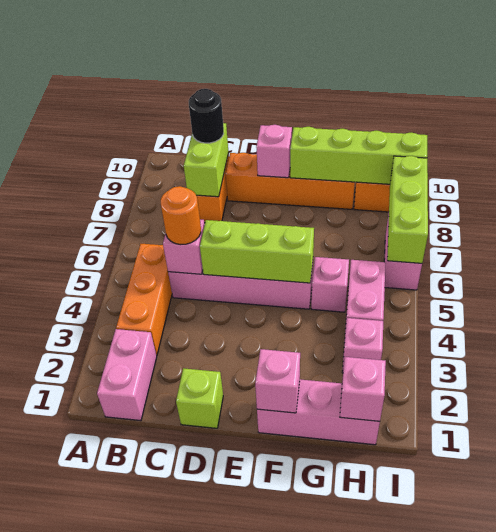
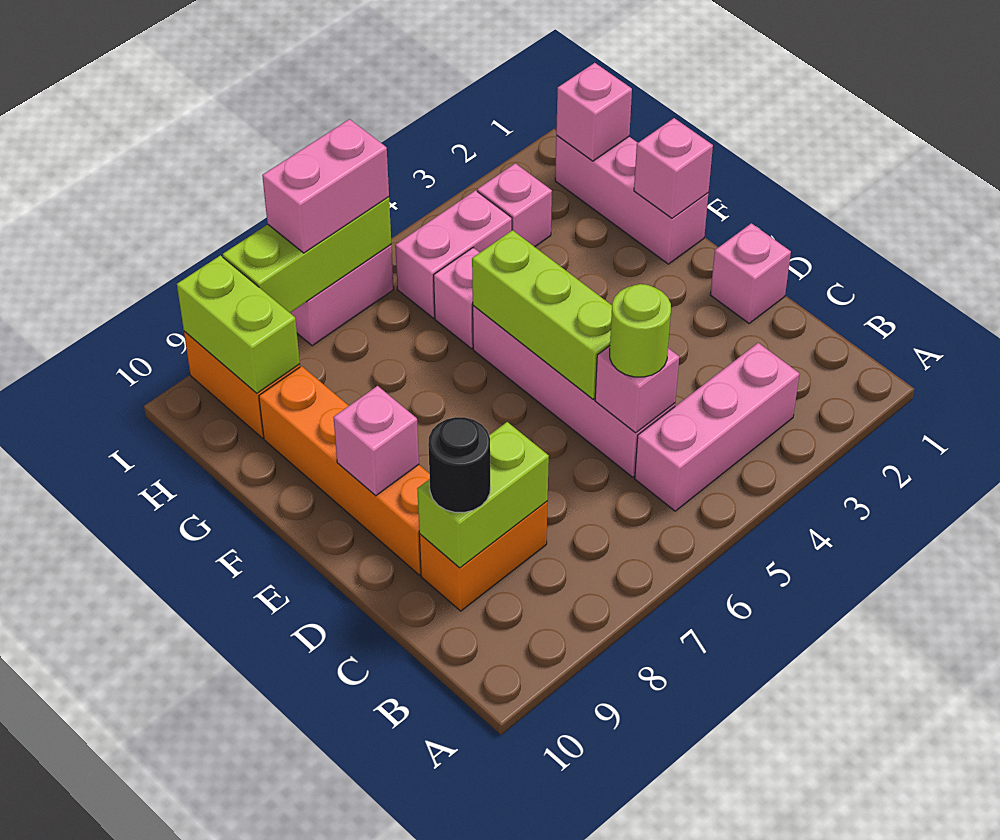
pink brick B1:B2 level 1 -> pink brick I6:I7 level 3
orange brick B3:B5 level 1 -> pink brick B3:B5 level 1
orange round brick C5 level 3 -> lime round brick C5 level 3
lime brick D1 level 1 -> pink brick D1 level 1
lime brick F9:I9 level 2 -> lime brick H9:I9 level 2

